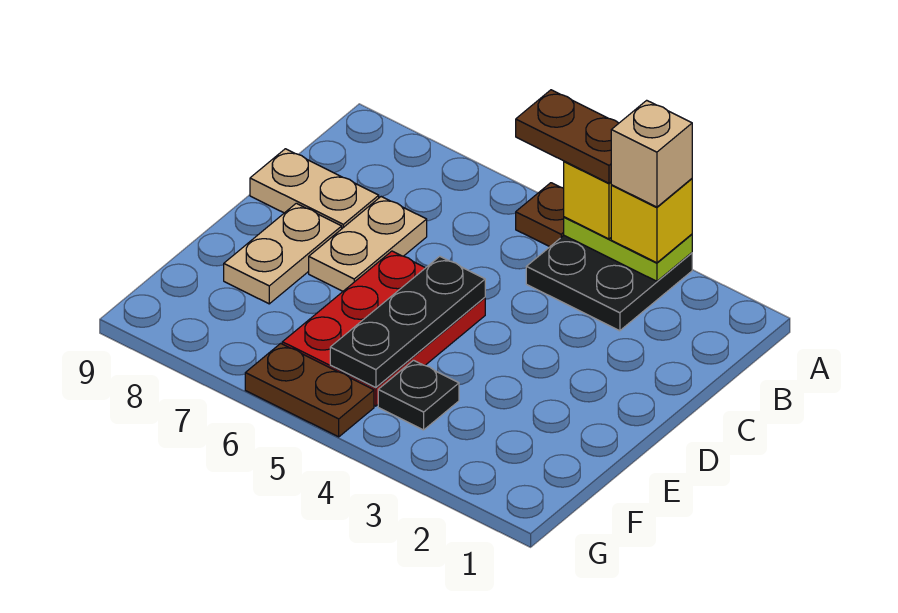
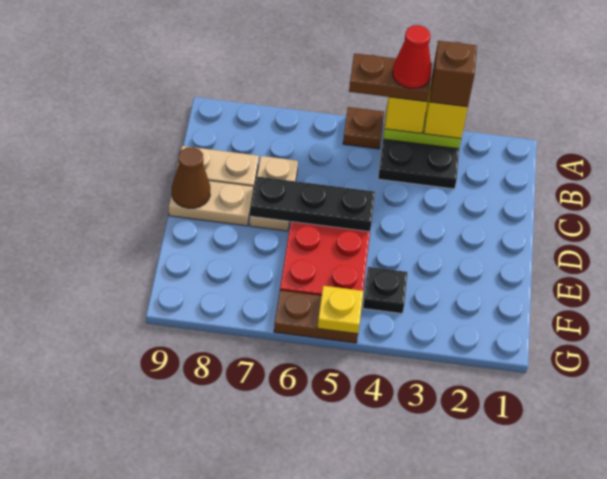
tan brick A3 level 4 -> brown brick A3 level 4
none -> red cone A4 level 5
black plate D5:F5 level 2 -> black plate D5:D7 level 2
tan plate D8:E8 level 1 -> tan plate D8:D9 level 1
none -> brown cone D9 level 2
none -> yellow plate G5 level 2

